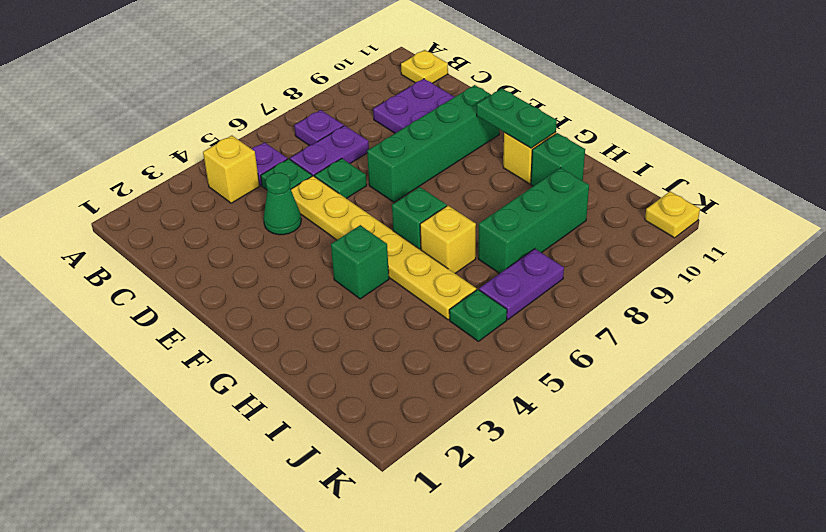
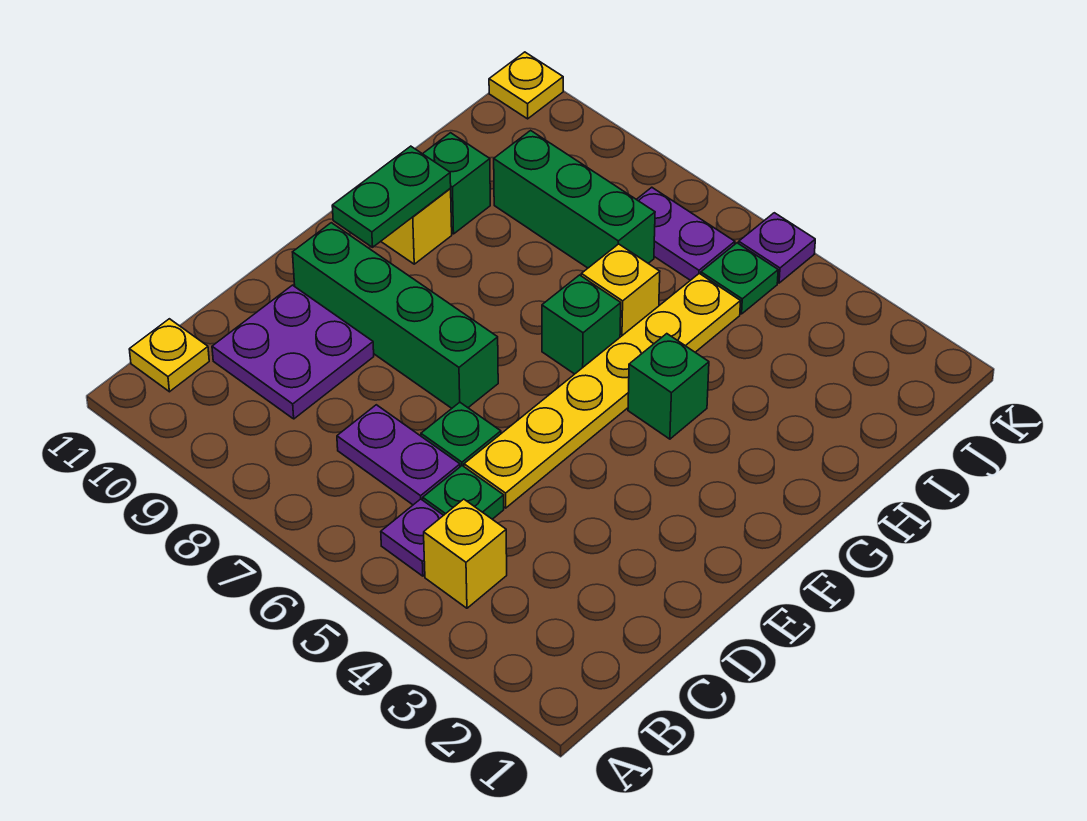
purple plate B7 level 1 -> purple plate K5 level 1
green cone D4 level 1 -> none

